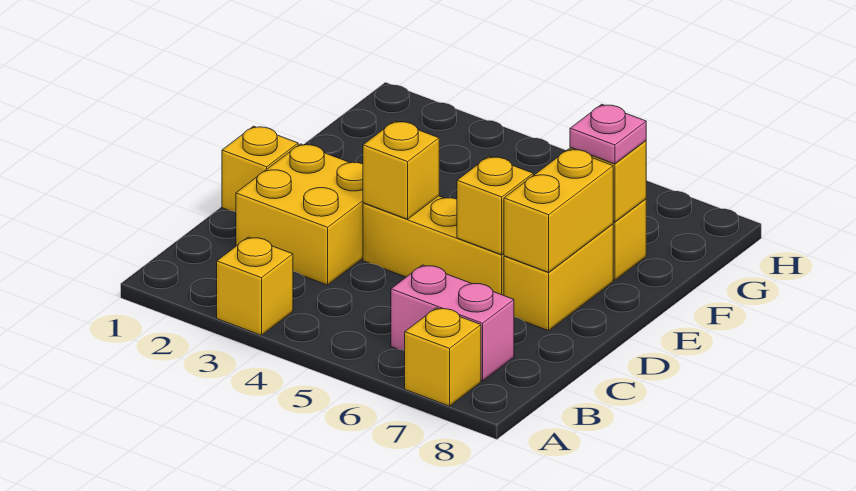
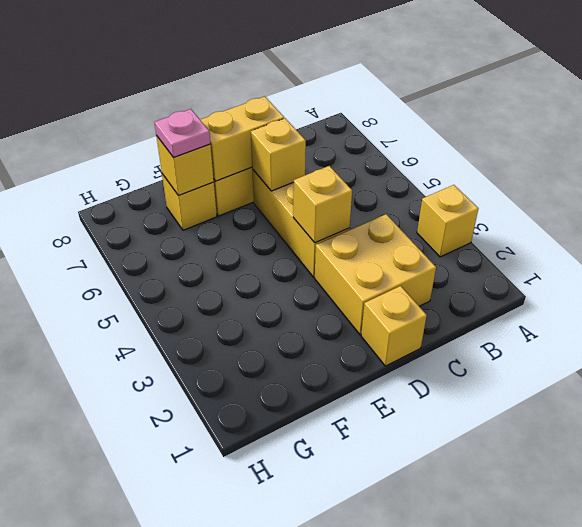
yellow brick A7 level 1 -> none
pink brick B6:B7 level 1 -> none

